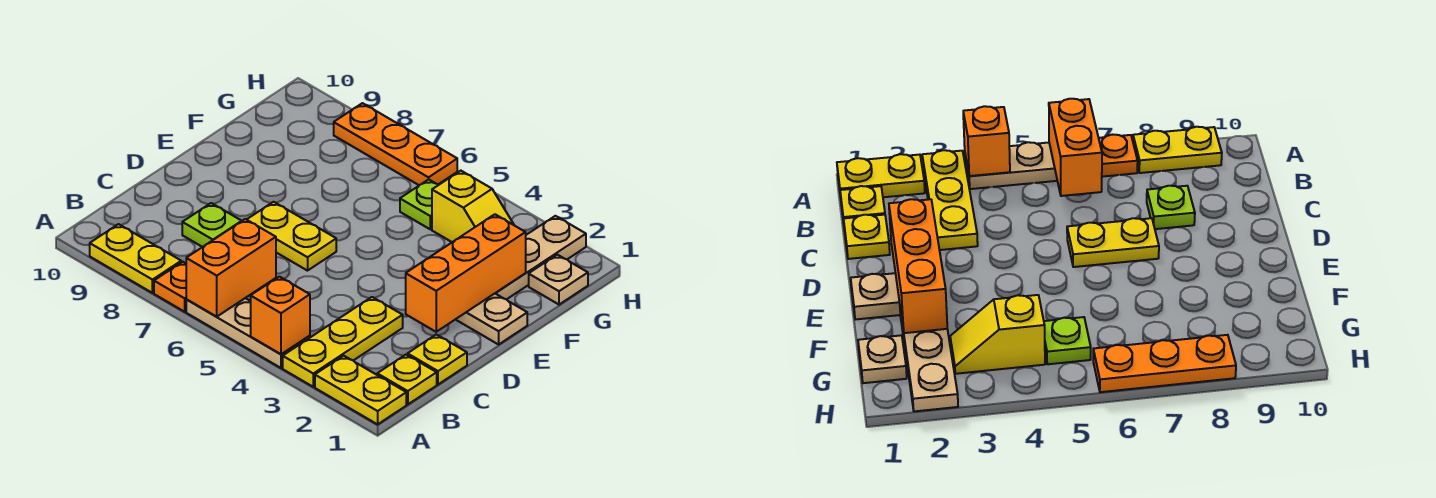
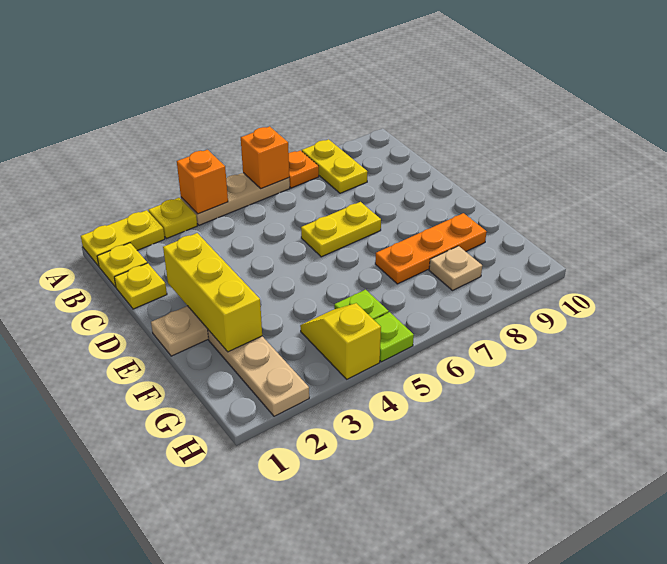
yellow plate A3:C3 level 1 -> yellow plate A3 level 1
orange brick A6:B6 level 2 -> orange brick A6 level 2
yellow plate A8:A9 level 1 -> yellow plate A8:B8 level 1
lime plate C8 level 1 -> lime plate H5 level 1
orange brick D2:F2 level 2 -> yellow brick D2:F2 level 2
tan plate G1 level 1 -> tan plate G8 level 1
yellow slope G3:G4 level 1 top 4 -> yellow slope G4:H4 level 1 top H
orange plate H6:H8 level 1 -> orange plate F7:F9 level 1

